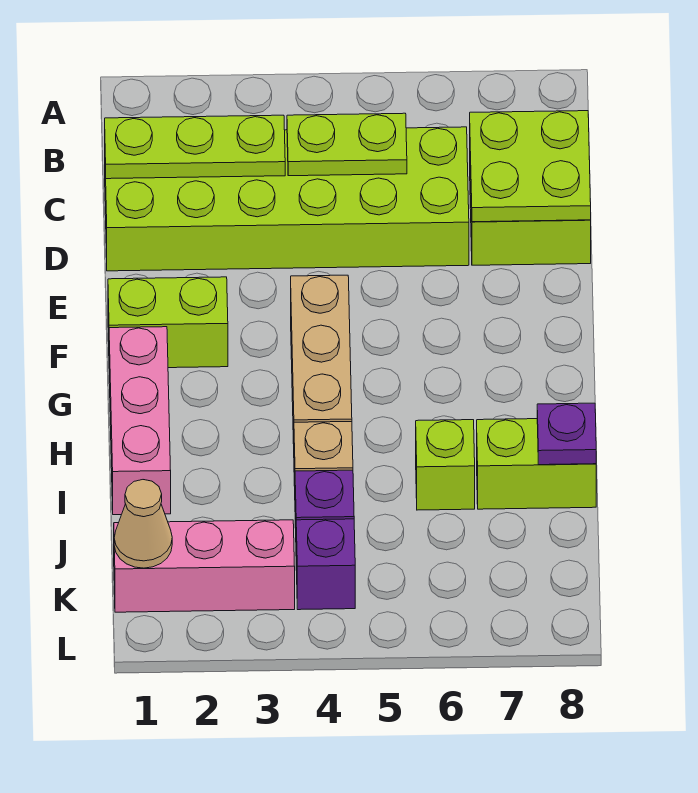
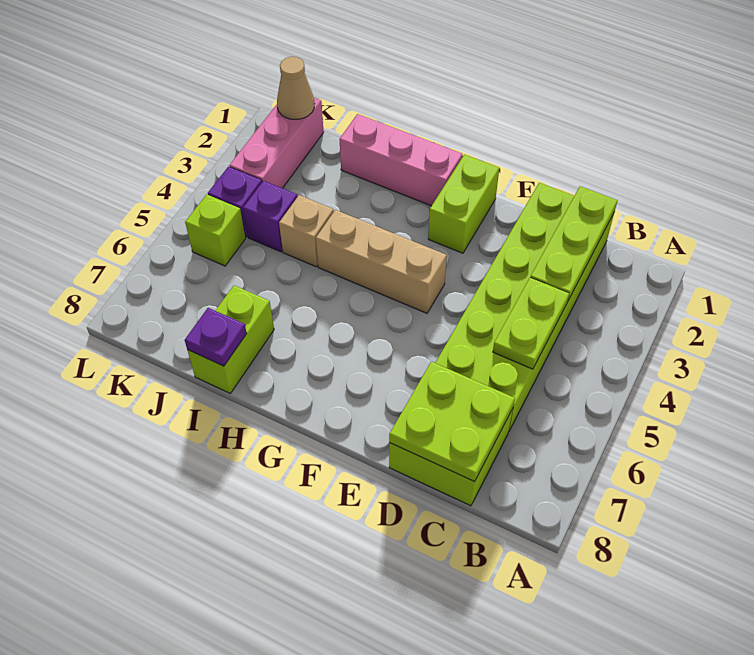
lime brick I6 level 1 -> lime brick K5 level 1

